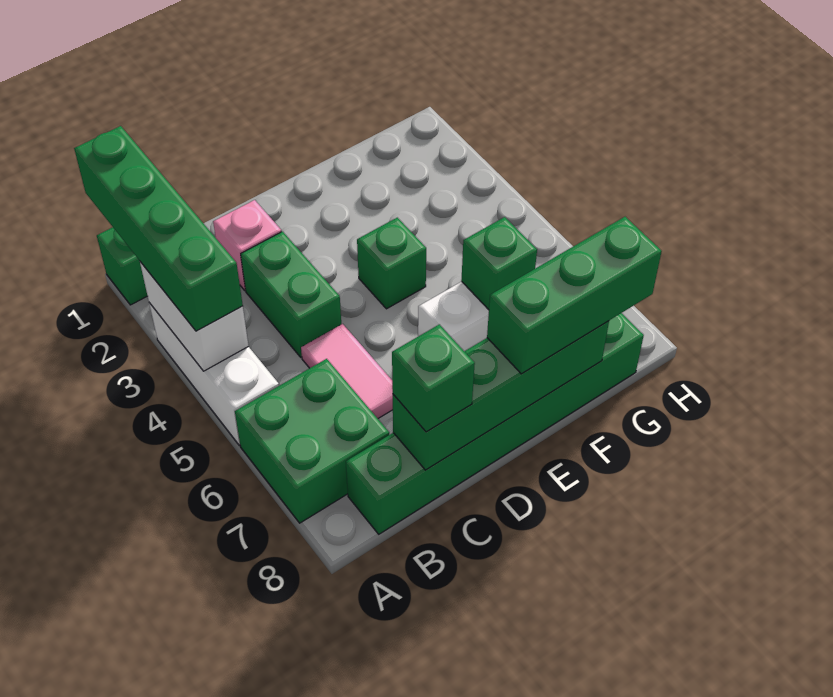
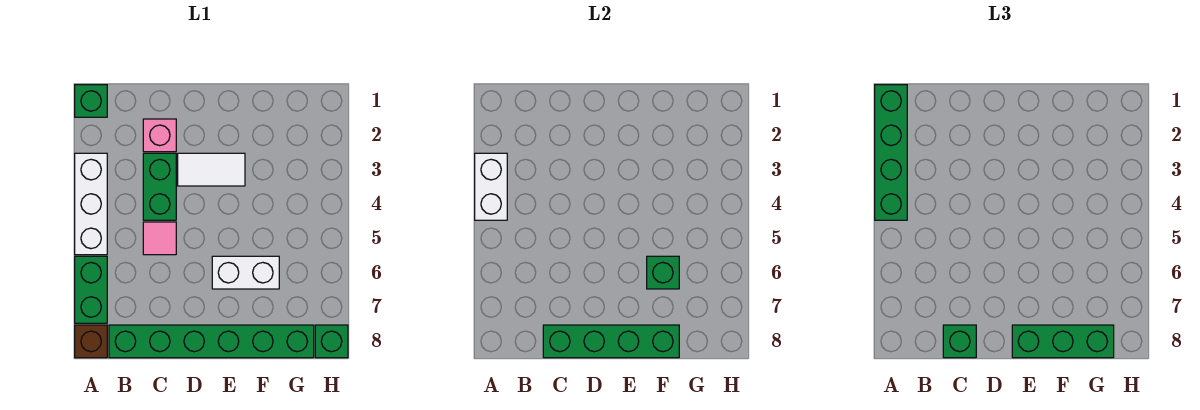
green brick A6:B7 level 1 -> green brick A6:A7 level 1
none -> brown brick A8 level 1
pink tile C5:C6 level 1 -> pink tile C5 level 1
none -> white tile D3:E3 level 1
green brick E4 level 1 -> green brick H8 level 1

